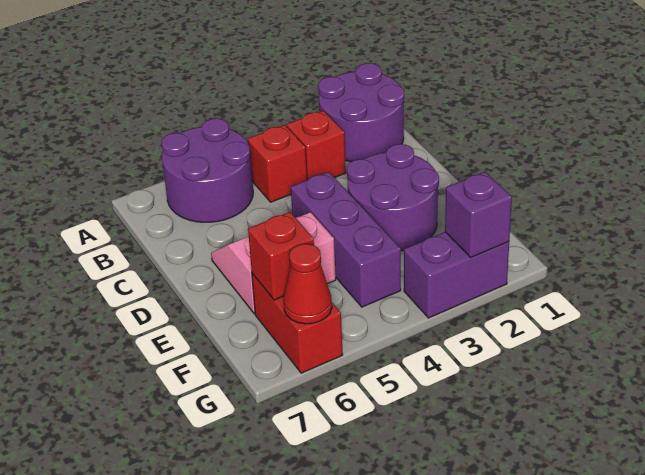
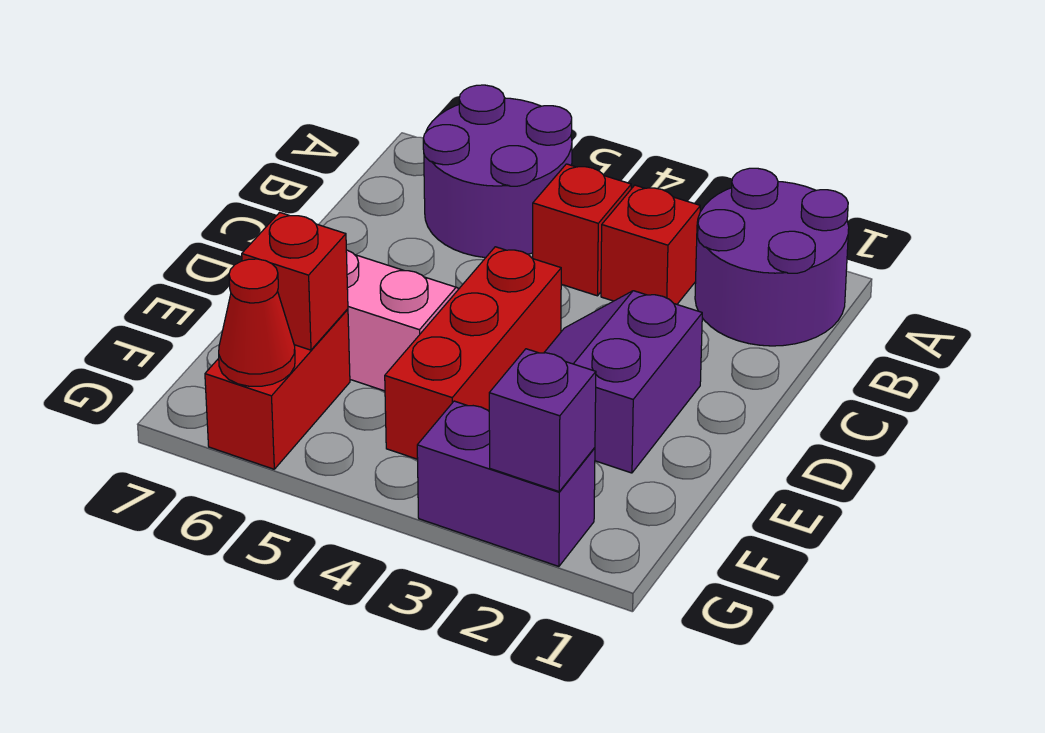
purple round brick D2:E3 level 1 -> purple slope D2:E3 level 1 top 2
purple brick D4:F4 level 1 -> red brick D4:F4 level 1

